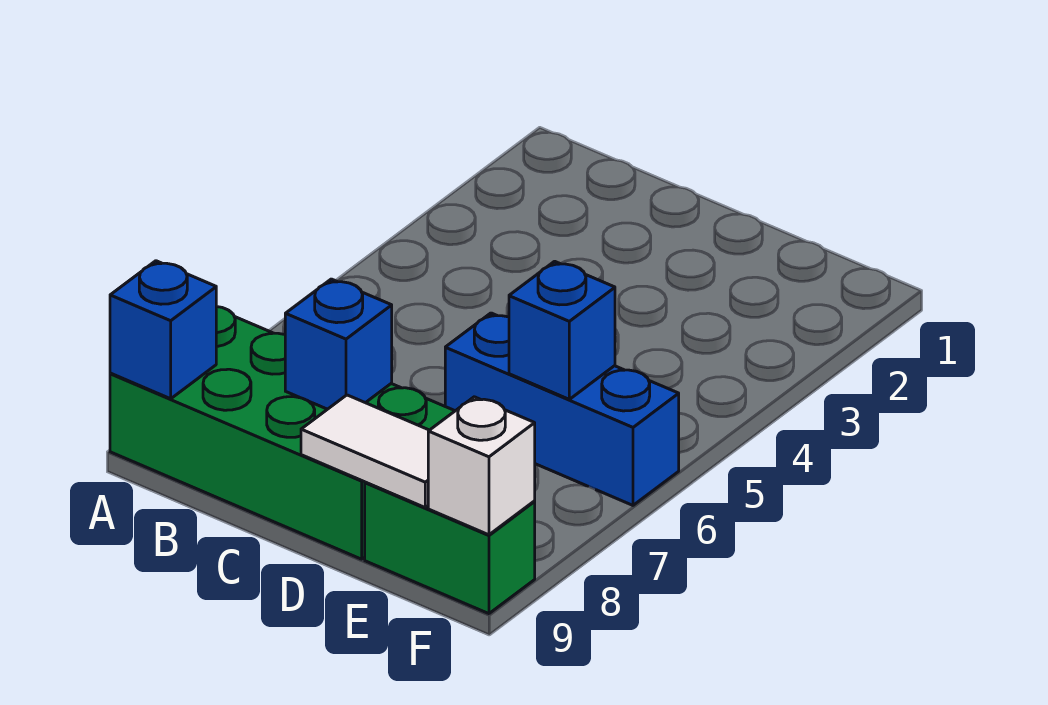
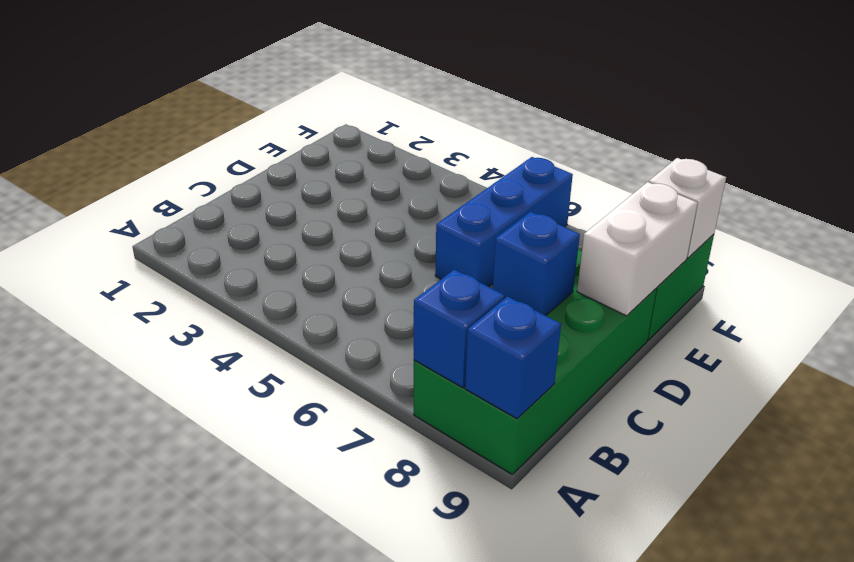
white tile D9:E9 level 2 -> white brick D9:E9 level 2
blue brick E6 level 2 -> blue brick A8 level 2

